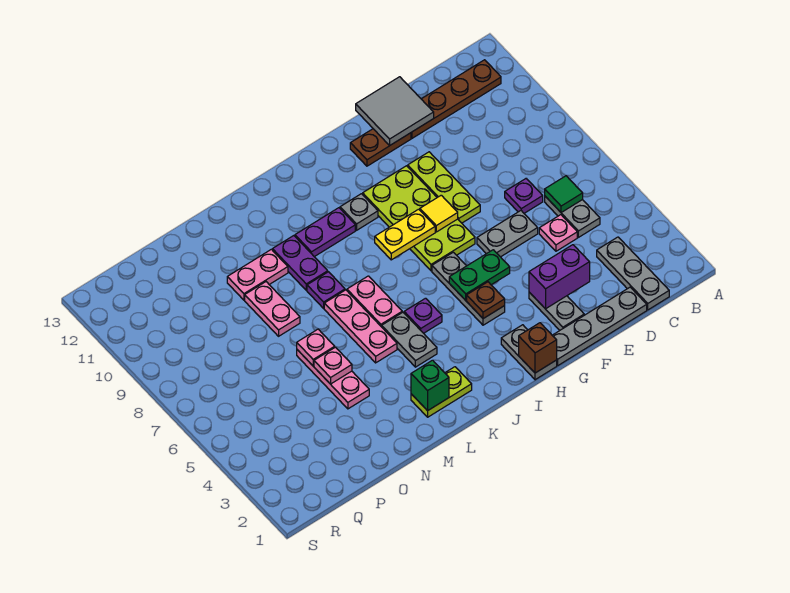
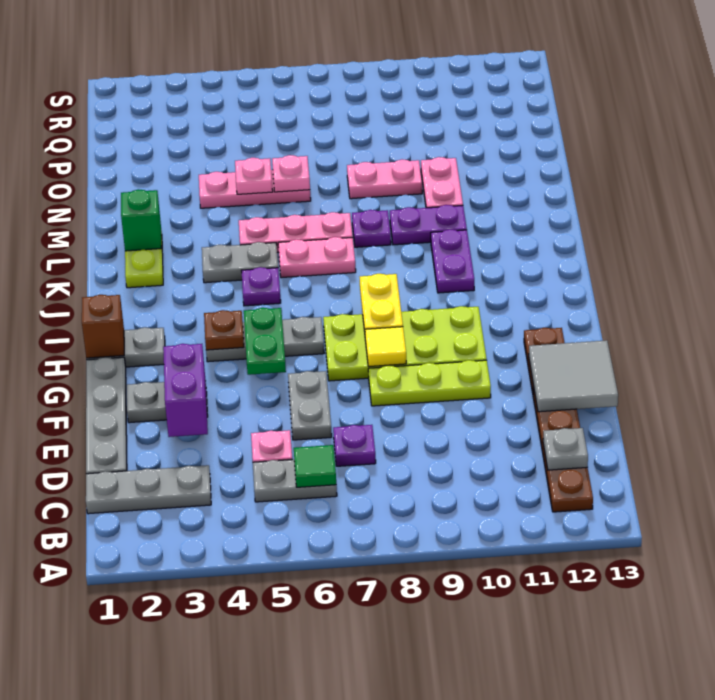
grey plate I10 level 1 -> grey plate C12 level 2

